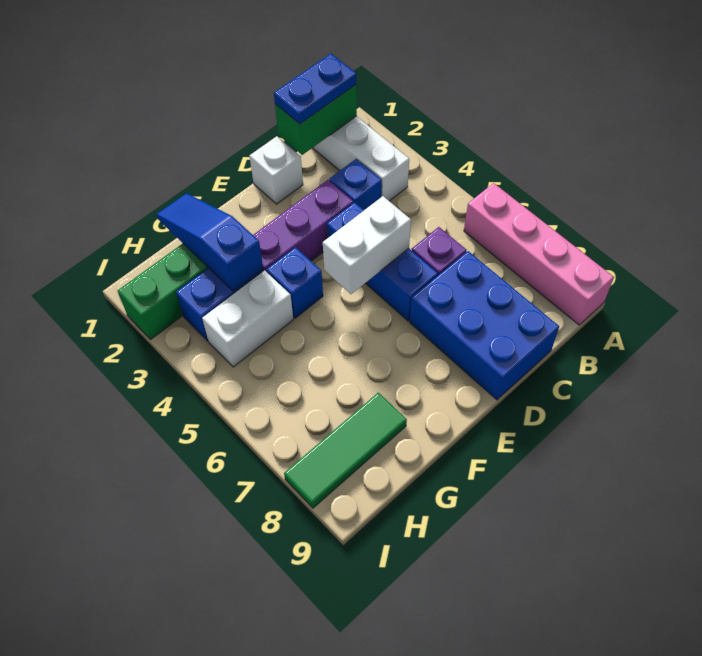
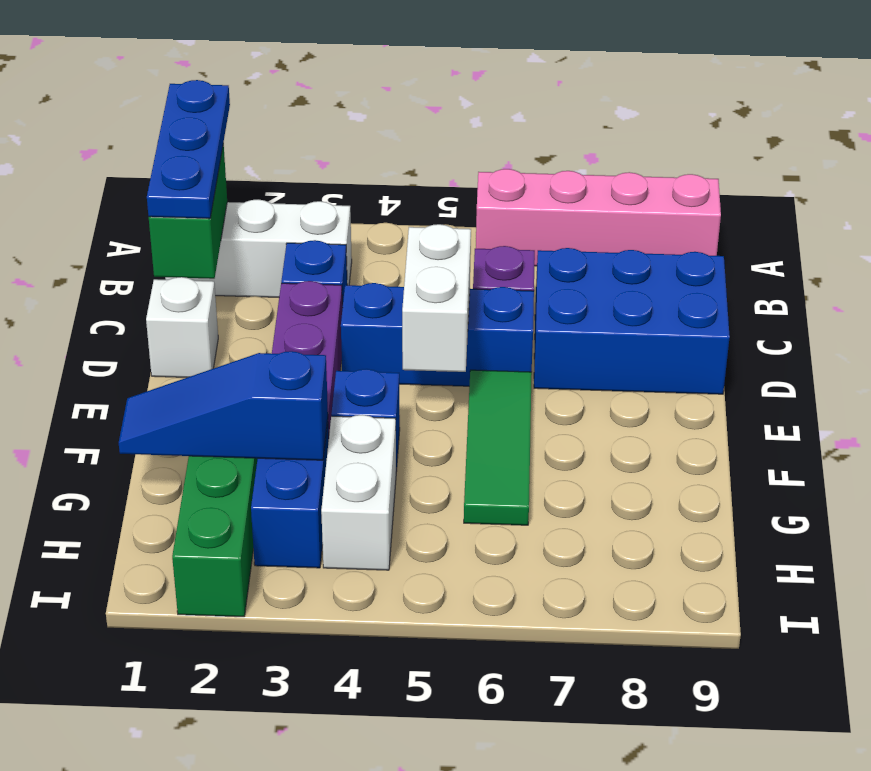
blue plate B1:C1 level 3 -> blue plate A1:C1 level 3
green tile G8:I8 level 1 -> green tile E6:G6 level 1

